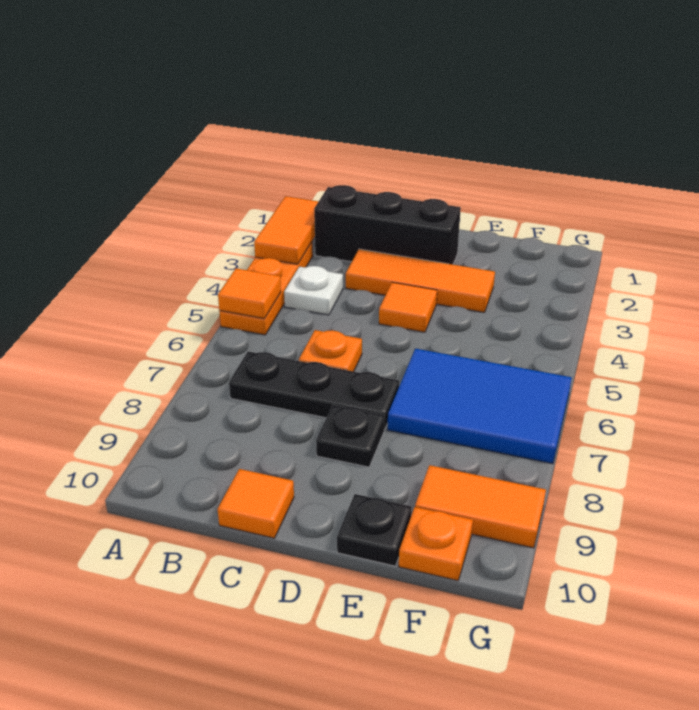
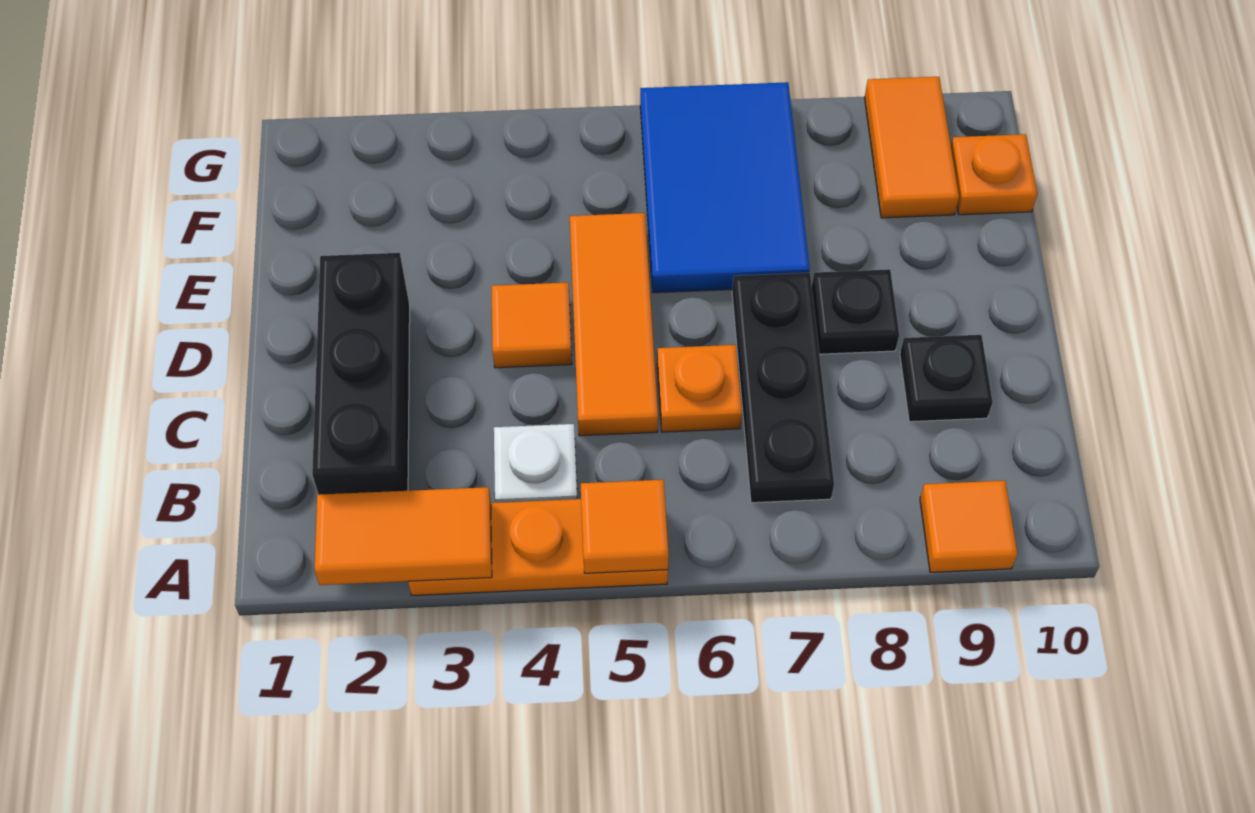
orange tile C3:E3 level 1 -> orange tile C5:E5 level 1
orange tile C10 level 1 -> orange tile A9 level 1
black plate E10 level 1 -> black plate C9 level 1

